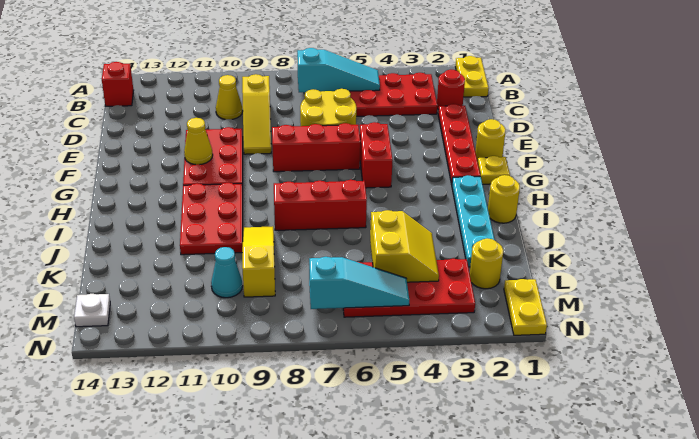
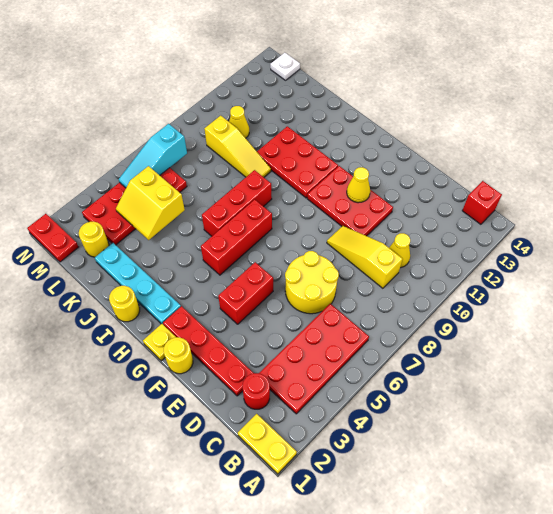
cyan slope B5:B7 level 2 top 7 -> none
red brick F5:G5 level 1 -> red brick F4:F5 level 1
red brick F6:F8 level 1 -> red brick H5:H7 level 1
cyan cone L10 level 1 -> yellow cone L10 level 1
yellow plate M1:N1 level 1 -> red plate M1:N1 level 1

